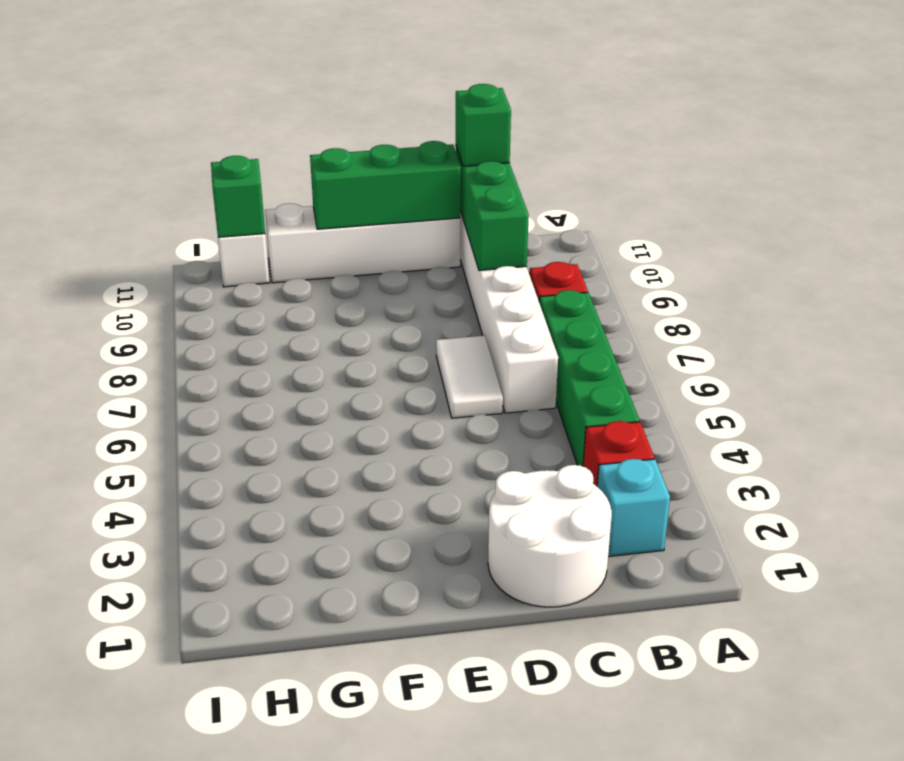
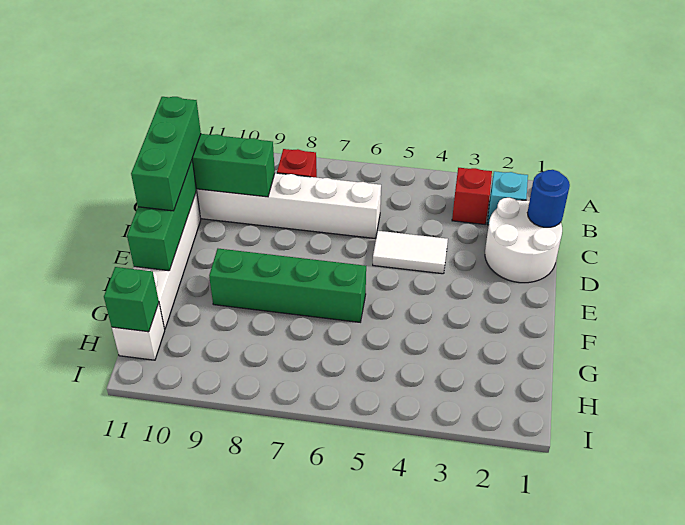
green brick B4:B7 level 1 -> green brick F6:F9 level 1
none -> blue round brick C1 level 2
green brick C11 level 3 -> green brick C11:E11 level 3
white tile D6:D7 level 1 -> white tile D4:D5 level 1

